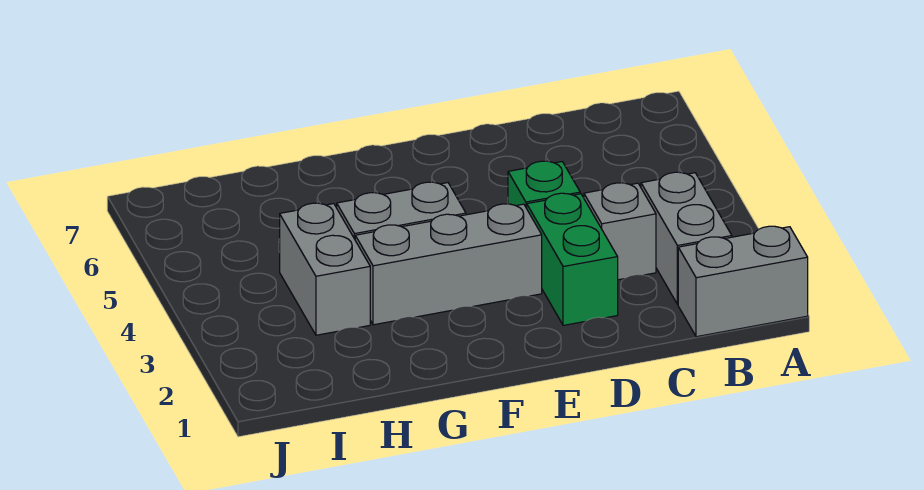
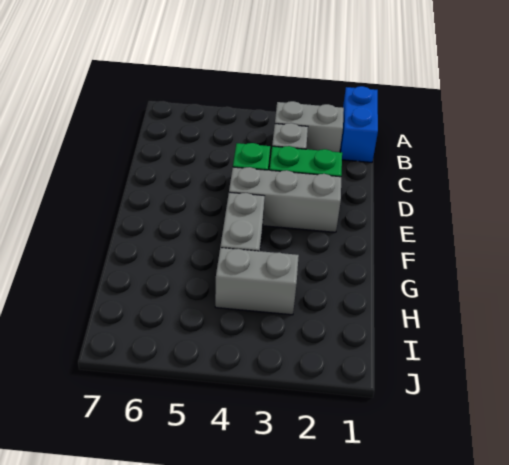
grey brick A1:B1 level 1 -> blue brick A1:B1 level 1
grey brick E3:G3 level 1 -> grey brick E2:E4 level 1

